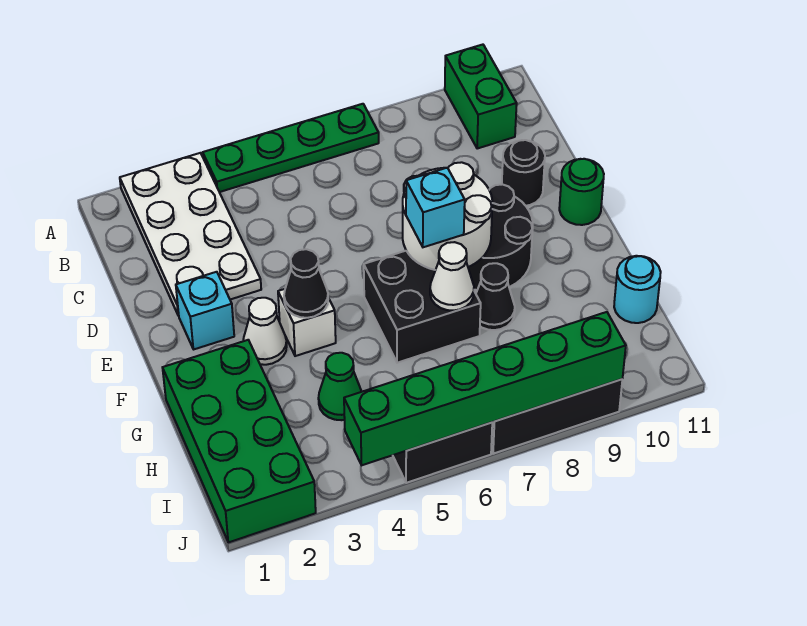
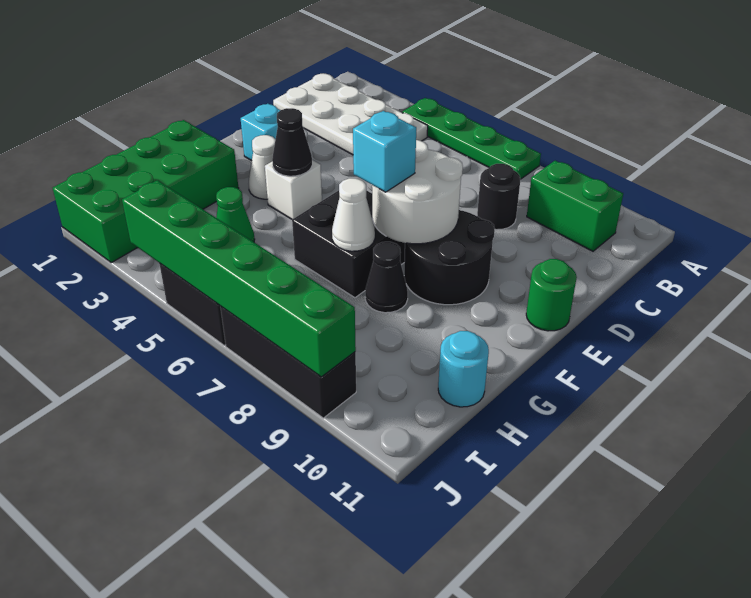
white plate A2:D3 level 1 -> white plate B1:C4 level 1
green brick A10:B10 level 1 -> green brick B9:B10 level 1
black round brick D10 level 1 -> black round brick C8 level 1

